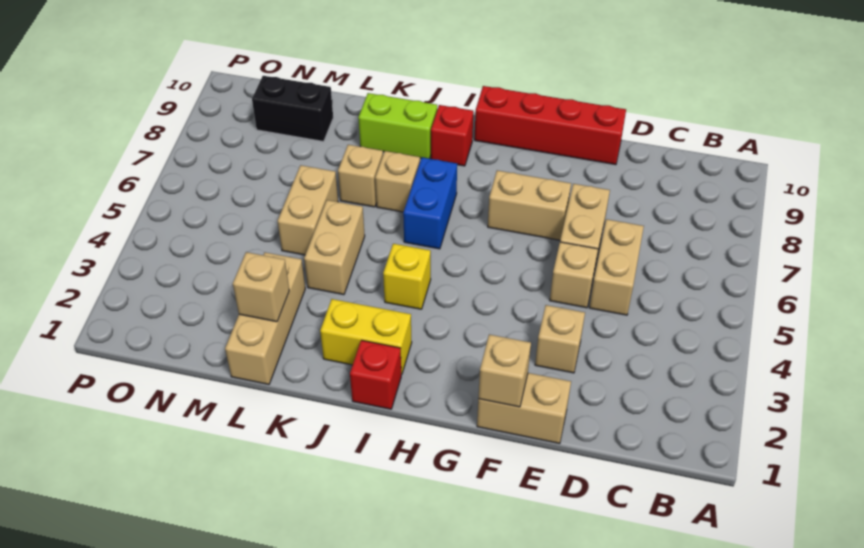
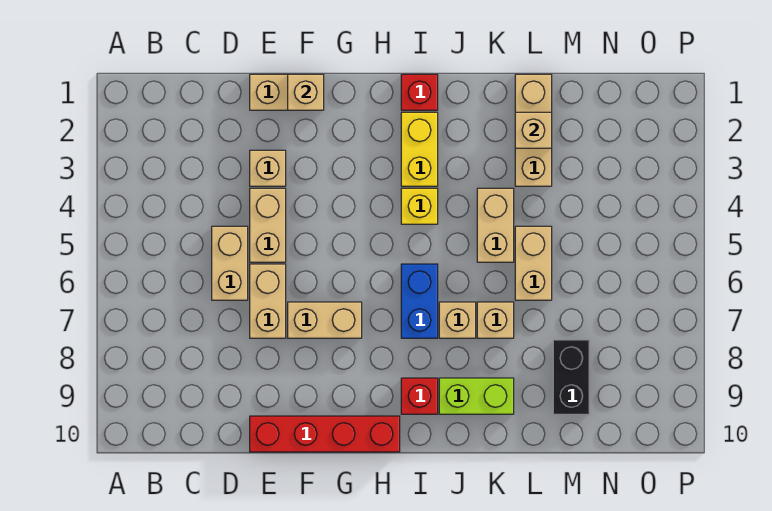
tan brick E5 level 1 -> tan brick E4:E5 level 1
yellow brick I2:J2 level 1 -> yellow brick I2:I3 level 1
black brick M9:N9 level 1 -> black brick M8:M9 level 1

